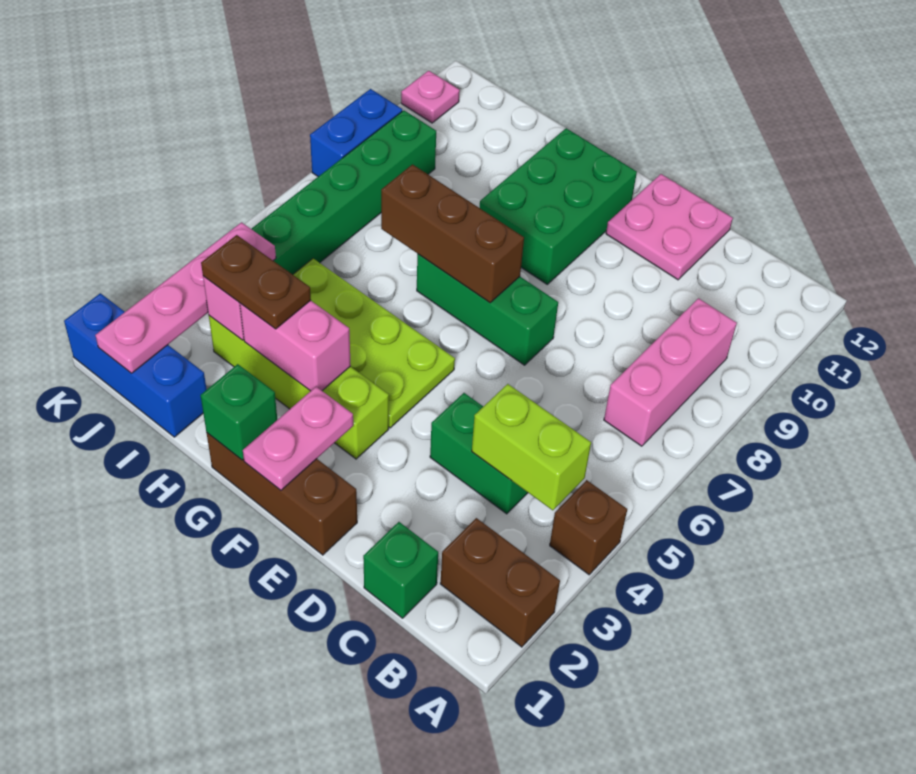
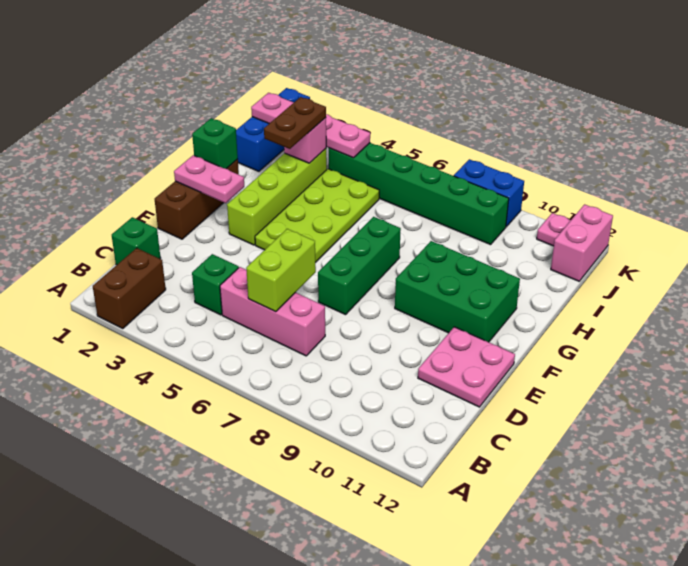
brown brick A4 level 1 -> none
lime brick B4:C4 level 2 -> lime brick C6:D6 level 2
pink brick B7:B9 level 1 -> pink brick C5:C7 level 1
green brick C4:D4 level 1 -> green brick C4 level 1
brown brick F7:H7 level 2 -> none
pink brick G3:H3 level 2 -> pink brick J12:K12 level 1

